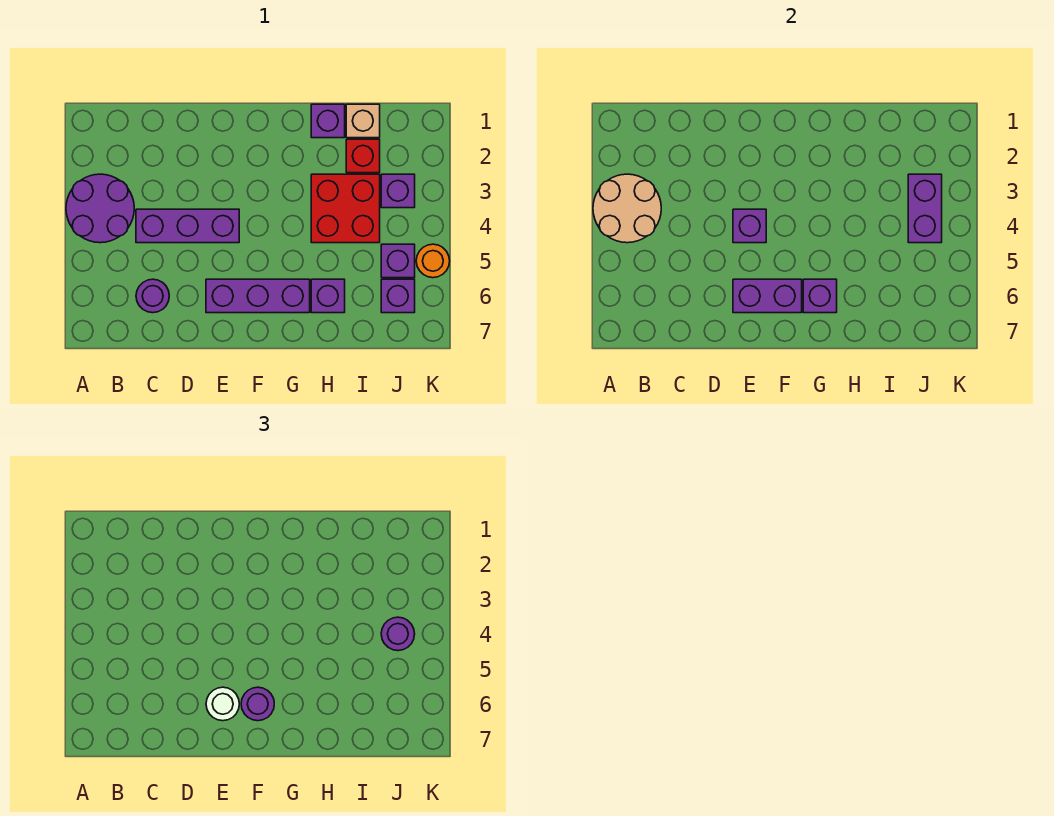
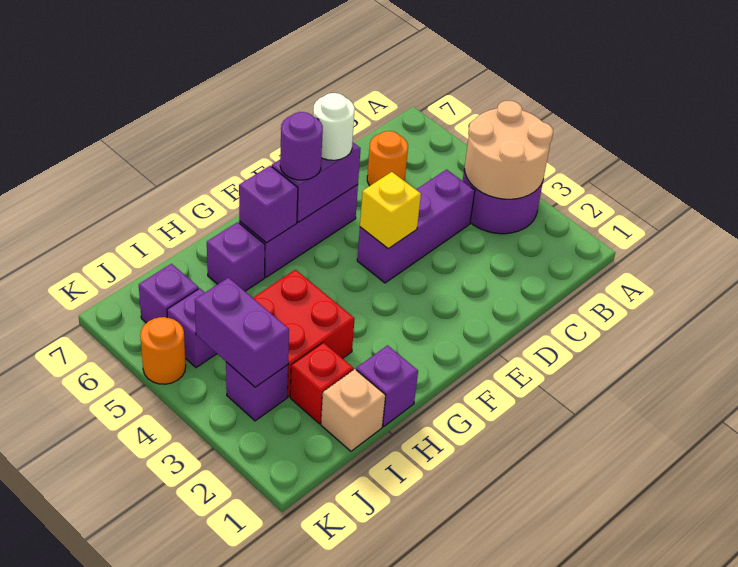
purple round brick C6 level 1 -> orange round brick C6 level 1
purple brick E4 level 2 -> yellow brick E4 level 2
purple round brick J4 level 3 -> none

